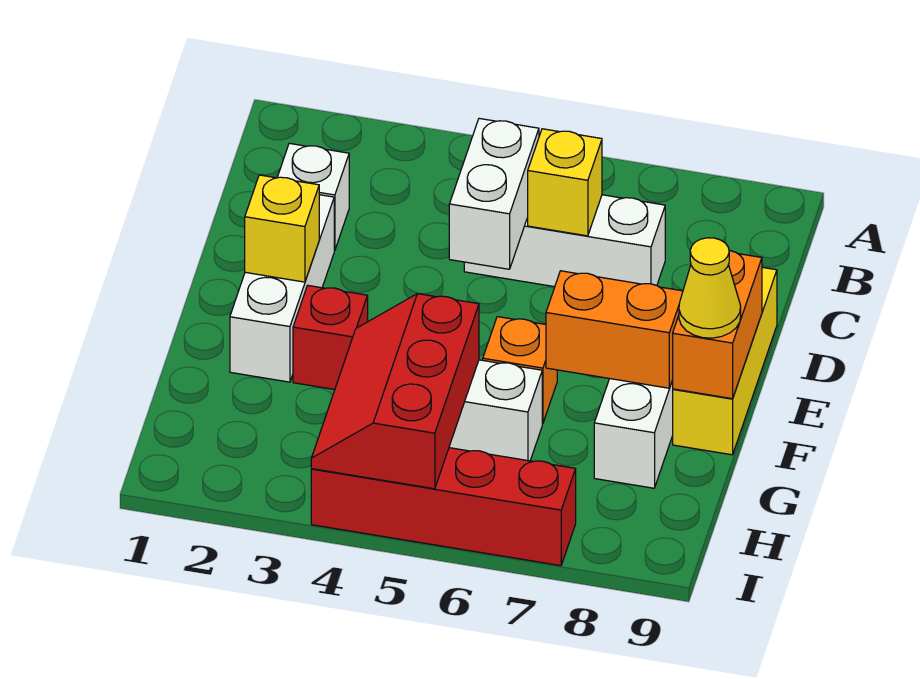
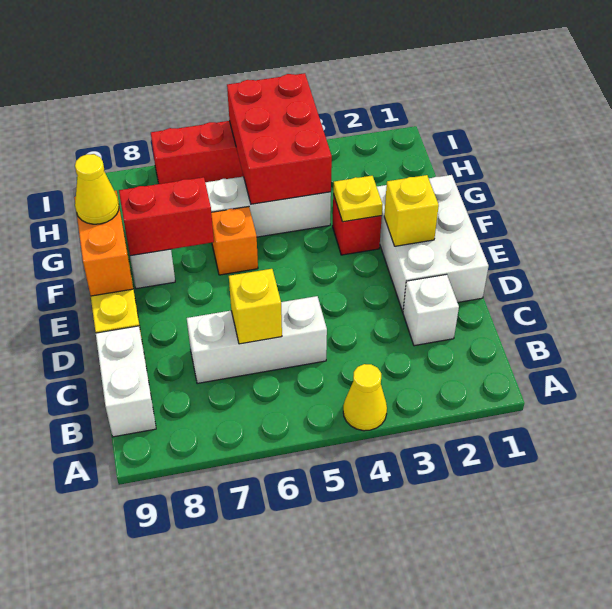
none -> yellow cone A4 level 1
white brick C5:D5 level 2 -> white brick B9:C9 level 1
white brick D2:F2 level 1 -> white brick D1:F2 level 1
none -> yellow plate F3 level 2
orange brick F7:F8 level 2 -> red brick F7:F8 level 2
red slope G4:I5 level 2 top 5 -> red brick G4:I5 level 2

